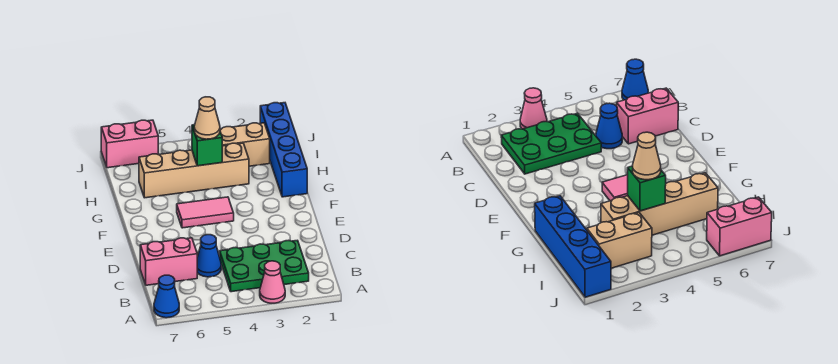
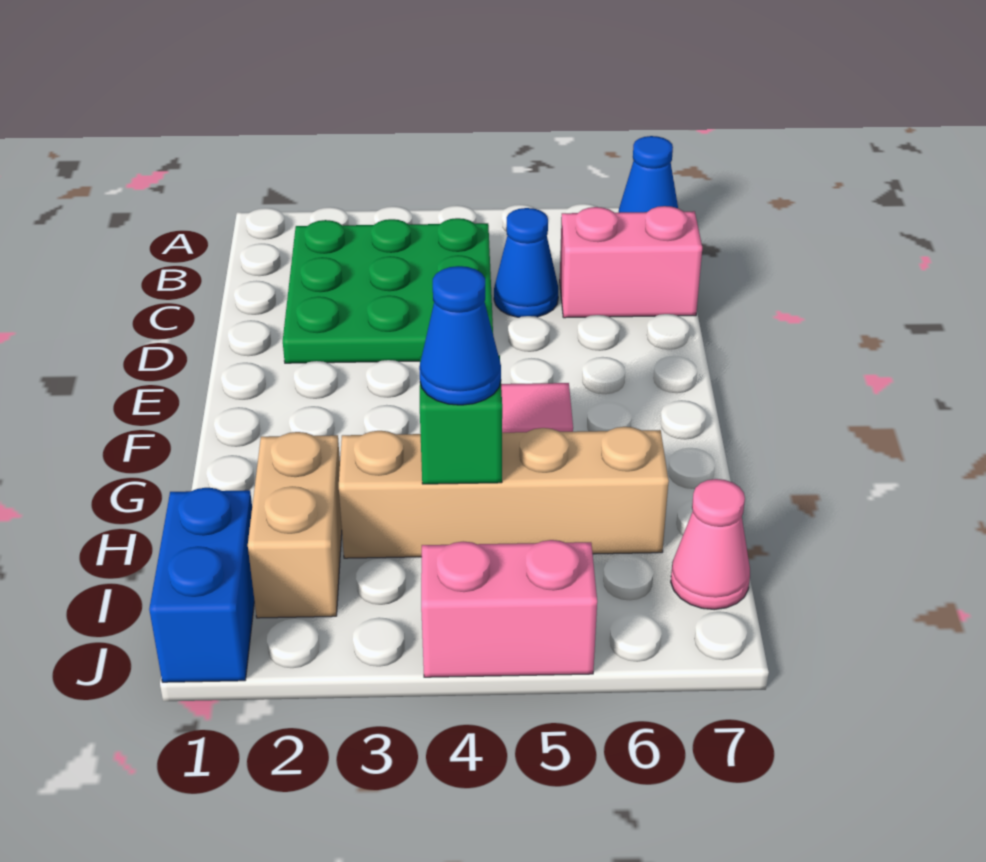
pink cone A3 level 1 -> pink cone I7 level 1
green plate B2:C4 level 1 -> green plate B2:D4 level 1
blue brick G1:J1 level 1 -> blue brick I1:J1 level 1
tan cone H4 level 3 -> blue cone H4 level 3
tan brick I2:I3 level 1 -> tan brick H2:I2 level 1
pink brick J6:J7 level 1 -> pink brick J4:J5 level 1

